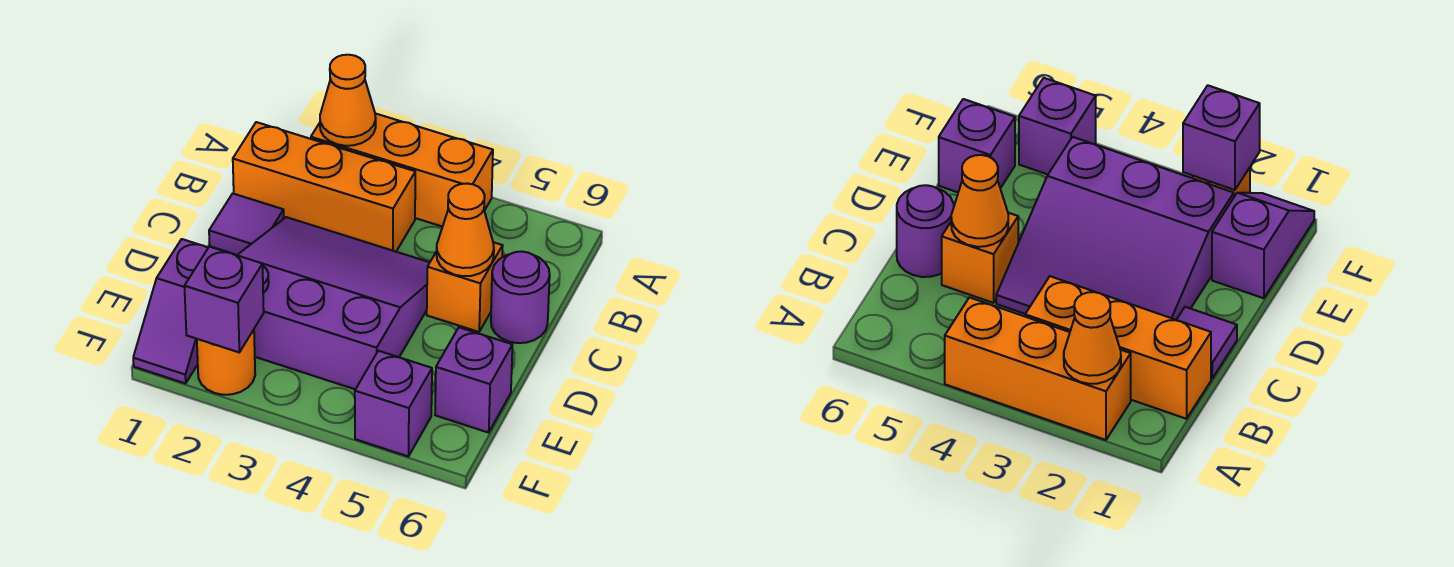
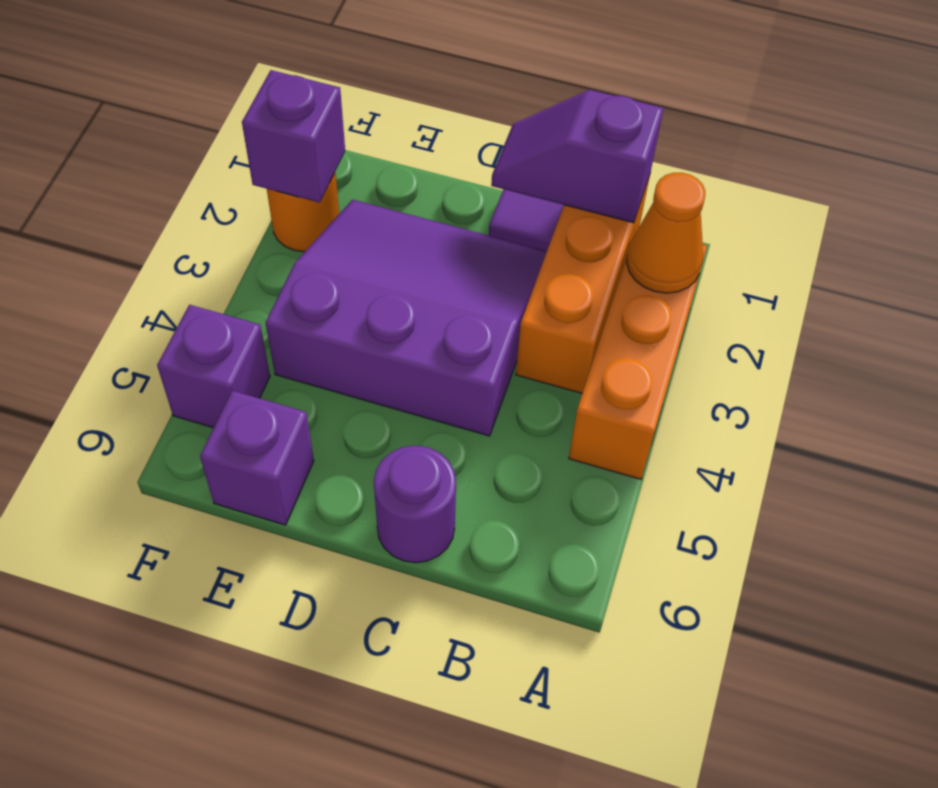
purple slope C2:E4 level 1 top E -> purple slope C2:E4 level 1 top 4
orange brick C5 level 1 -> none
orange cone C5 level 2 -> none
purple slope E1:F1 level 1 top E -> purple slope B1:C1 level 2 top B

